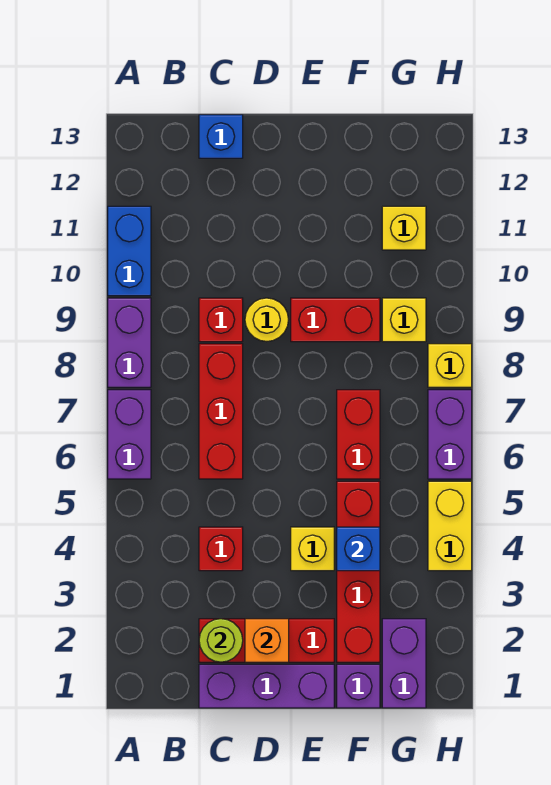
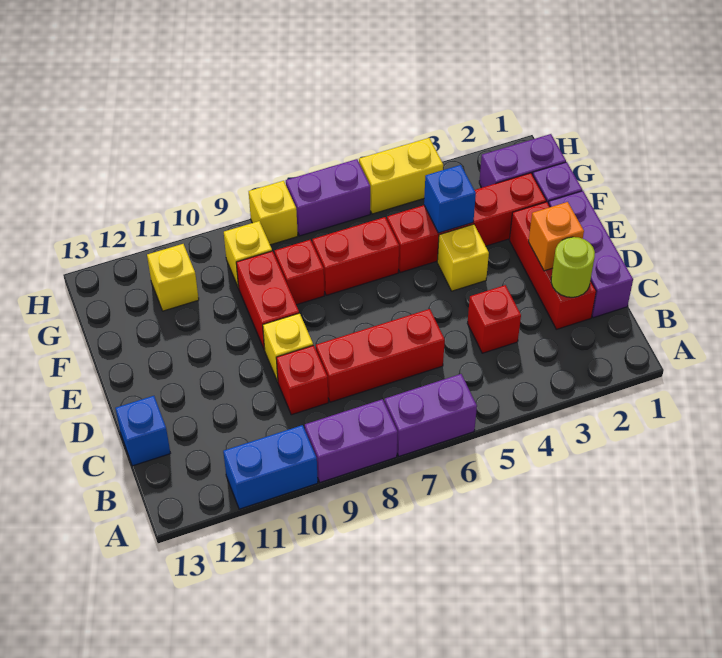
yellow round brick D9 level 1 -> yellow brick D9 level 1
none -> red brick F8 level 1

